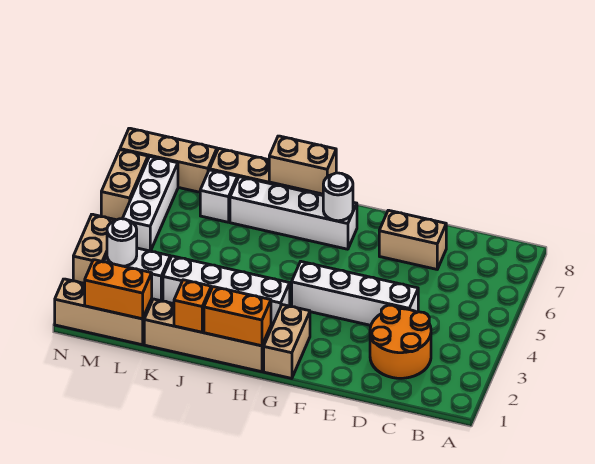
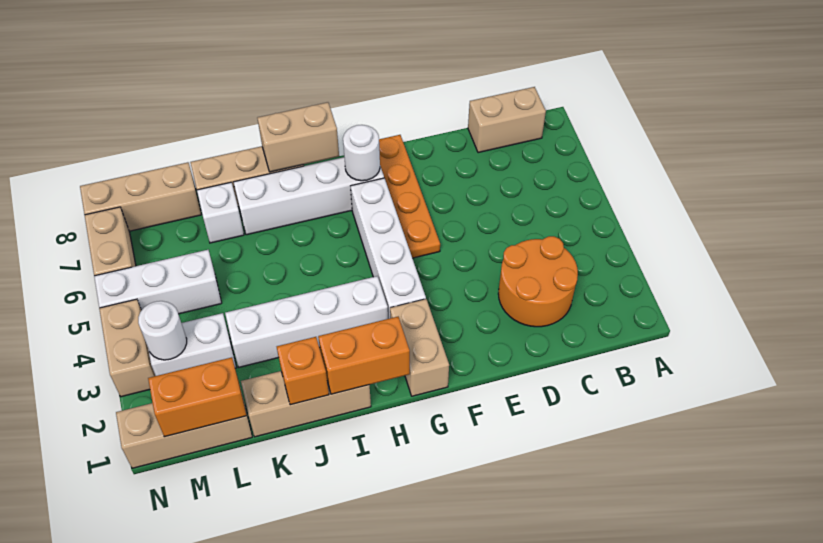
white brick D4:G4 level 1 -> white brick G3:G6 level 1
tan brick D7:E7 level 1 -> tan brick B8:C8 level 1
none -> orange plate F5:F8 level 1
tan brick H1:K1 level 1 -> tan brick I1:K1 level 1
white brick M5:M7 level 1 -> white brick L5:N5 level 1

